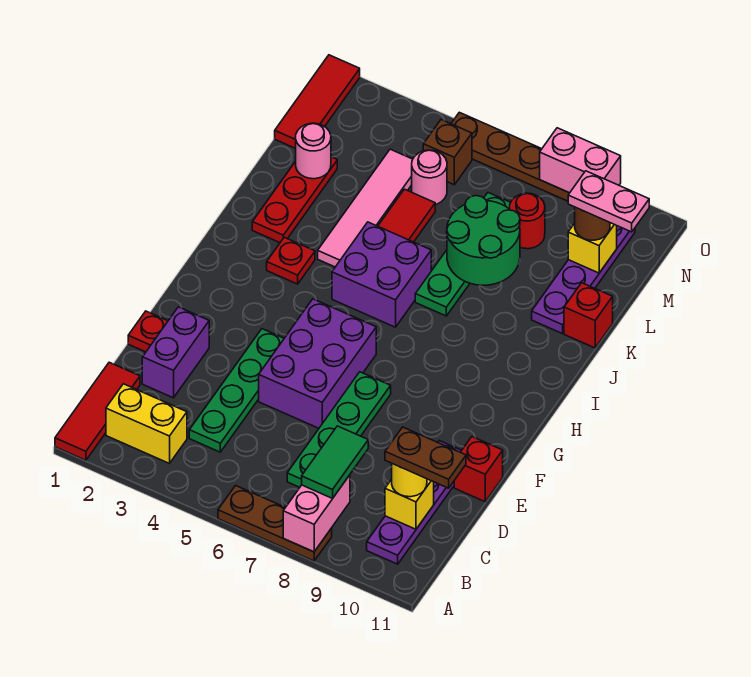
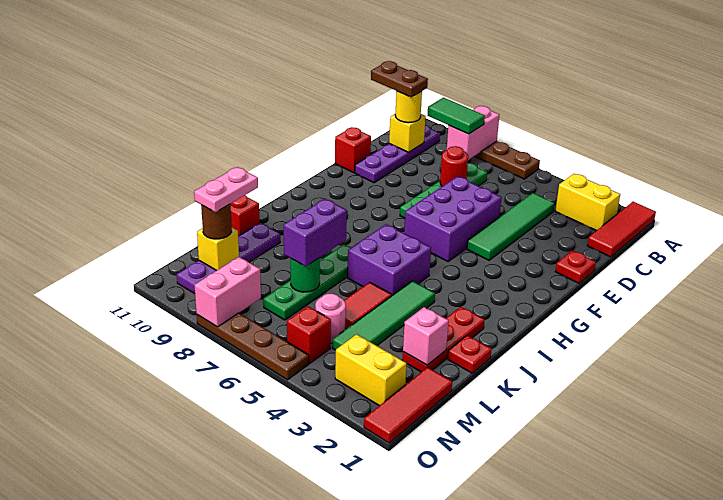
green tile B8:C8 level 3 -> green tile B8:B9 level 3
green plate C4:F4 level 1 -> green tile C4:F4 level 1
purple brick D2:E2 level 1 -> purple brick K7:L7 level 3
red plate I3 level 1 -> red plate K1 level 1
pink tile J4:M4 level 1 -> green tile J4:M4 level 1
green round brick K7:L8 level 2 -> green round brick L7 level 2
pink round brick L2 level 2 -> pink brick L2 level 2
red round brick M8 level 1 -> red round brick D7 level 2
pink plate M10:M11 level 4 -> pink plate L10:M10 level 4
none -> yellow brick N2:N3 level 1
brown brick N5 level 1 -> red brick N5 level 1
pink brick O8:O9 level 2 -> pink brick N8:O8 level 2

